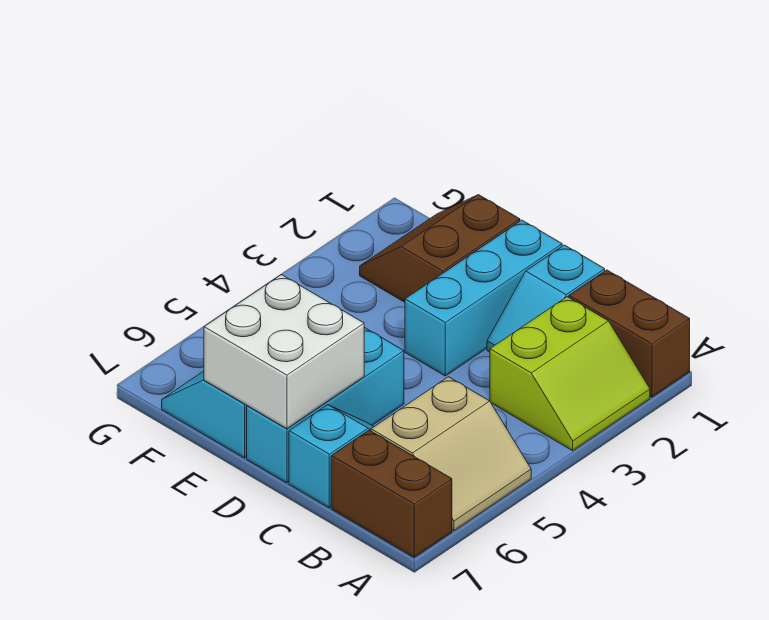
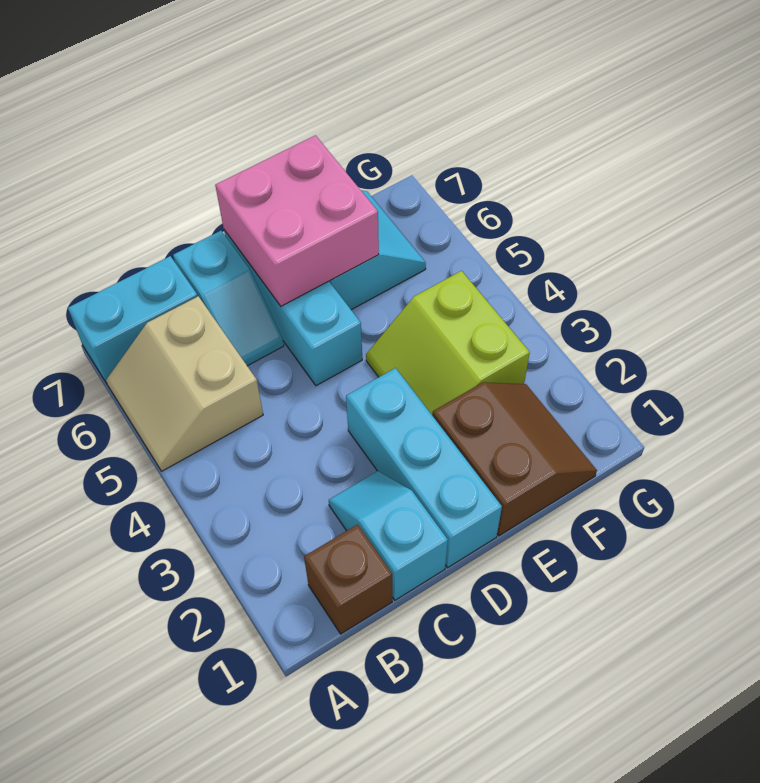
brown brick A1:B1 level 1 -> brown brick B1 level 1
lime slope A2:B3 level 1 top B -> lime slope E3:F4 level 1 top F
brown brick A7:B7 level 1 -> cyan brick A7:B7 level 1
white brick D6:E7 level 2 -> pink brick D6:E7 level 2

